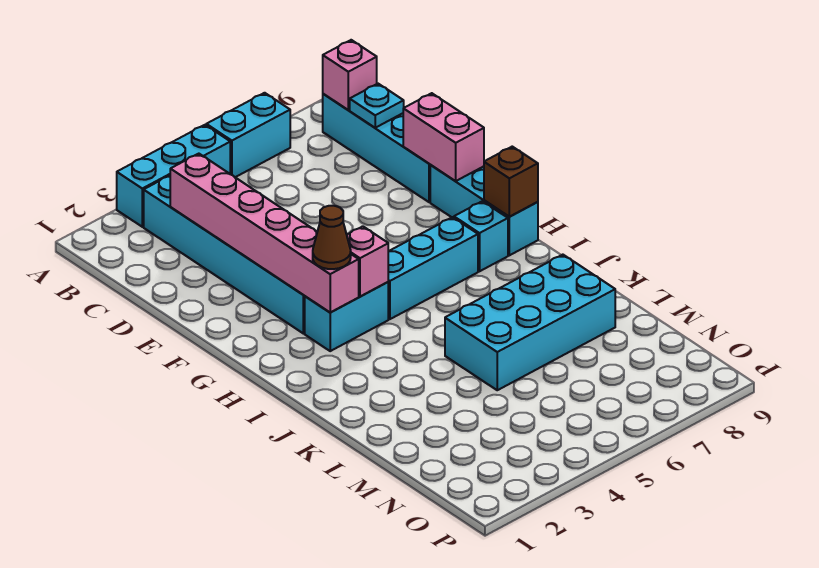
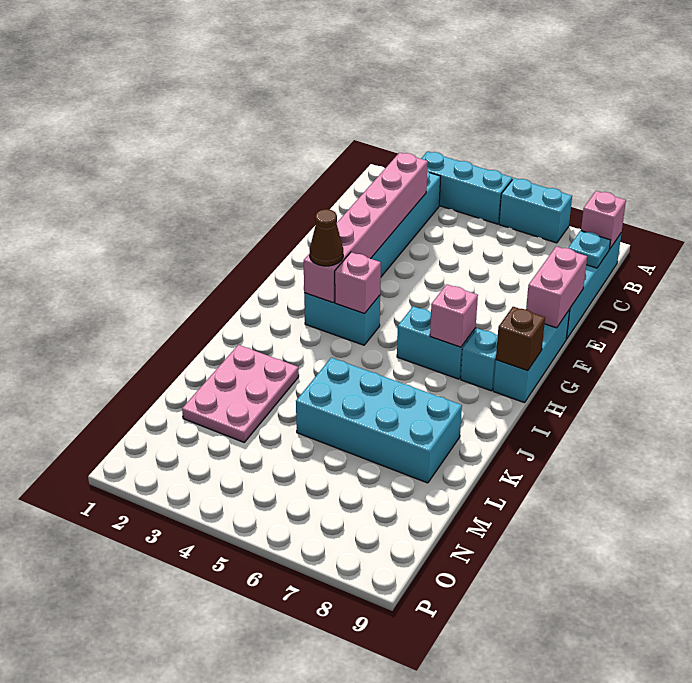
cyan brick H5:H7 level 1 -> cyan brick H6:H7 level 1
none -> pink brick H7 level 2
none -> pink plate K2:M3 level 1

